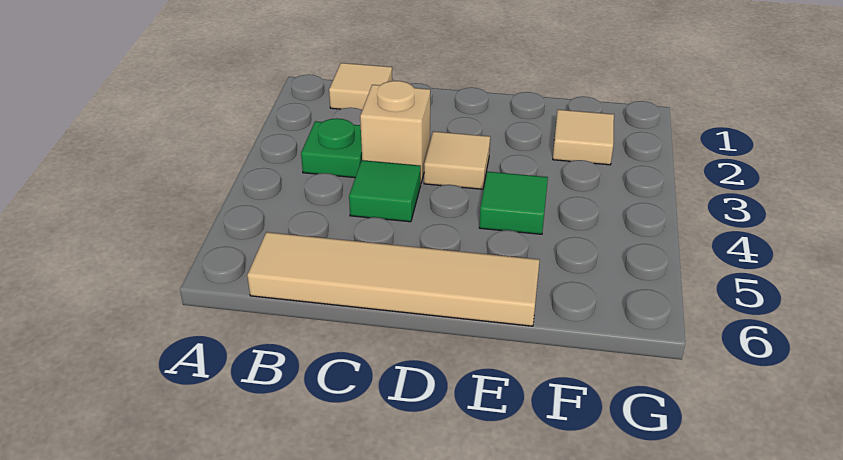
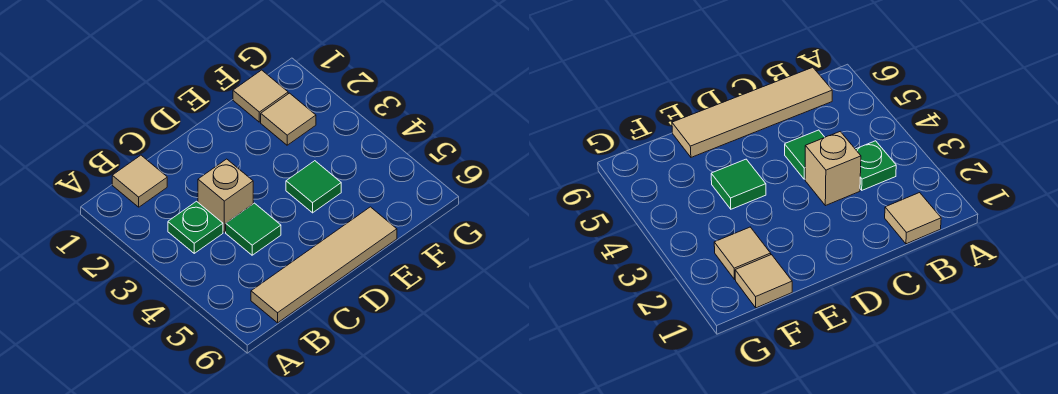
tan tile D3 level 1 -> tan tile F1 level 1

